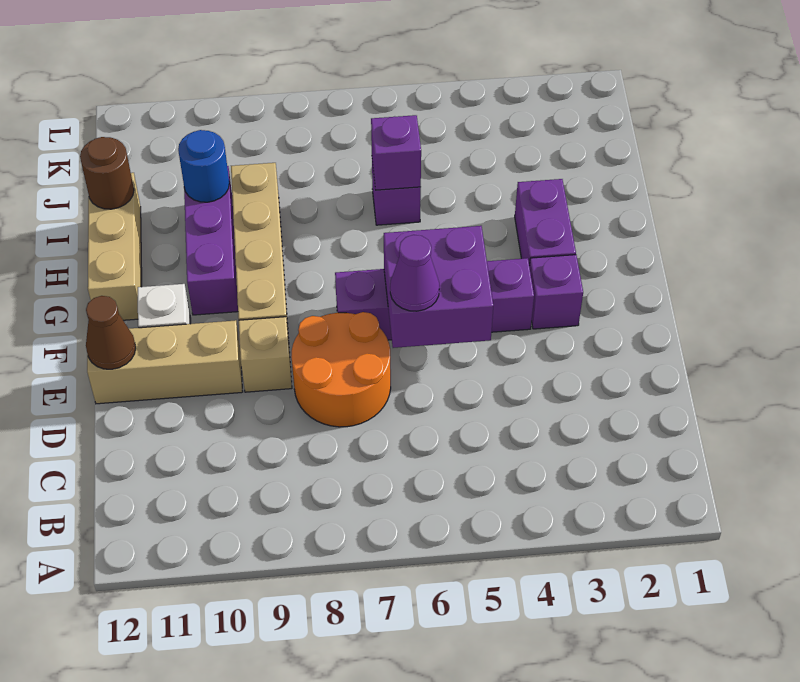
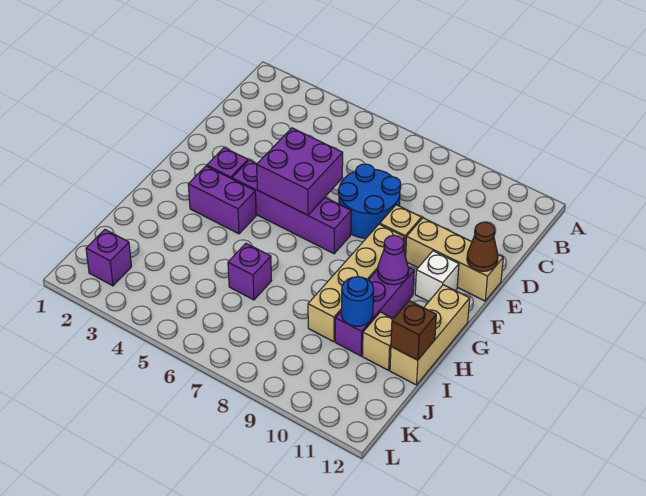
orange round brick D7:E8 level 1 -> blue round brick D7:E8 level 1
purple cone E6 level 3 -> purple cone G10 level 2
purple brick G3:H3 level 1 -> purple brick G3:G4 level 1
purple brick I6 level 2 -> purple brick K2 level 1
none -> tan brick I11 level 1
brown round brick I12 level 2 -> brown brick I12 level 2

